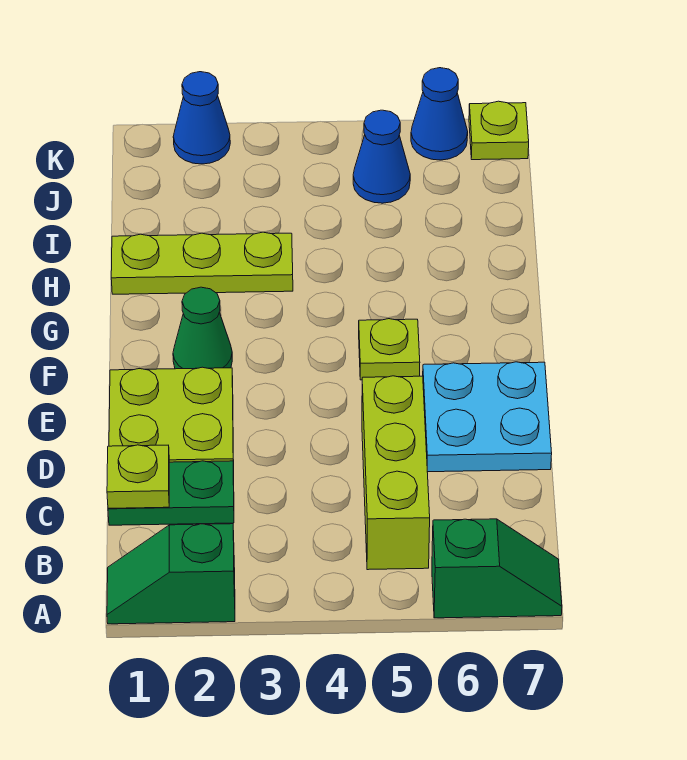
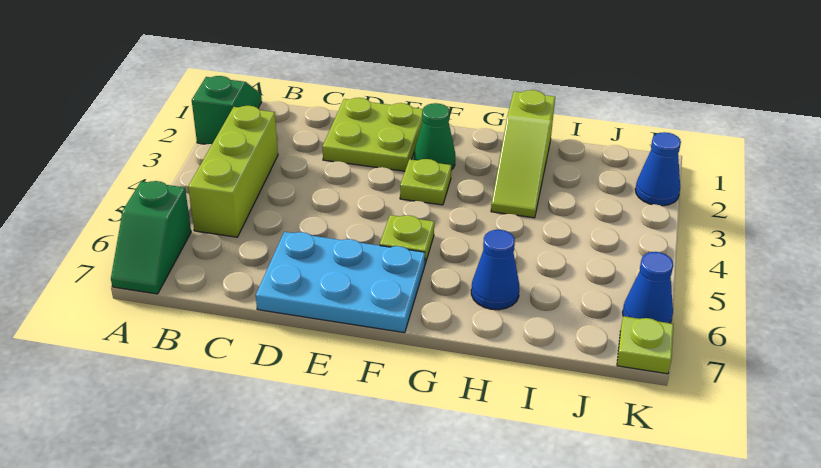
lime brick B5:D5 level 1 -> lime brick B3:B5 level 1
green plate C1:C2 level 1 -> none
lime plate C1 level 2 -> lime plate F3 level 1
cyan plate D6:E7 level 1 -> cyan plate D6:F7 level 1
lime plate H1:H3 level 1 -> lime slope H1:H3 level 1 top 1
blue cone J5 level 1 -> blue cone H6 level 1

